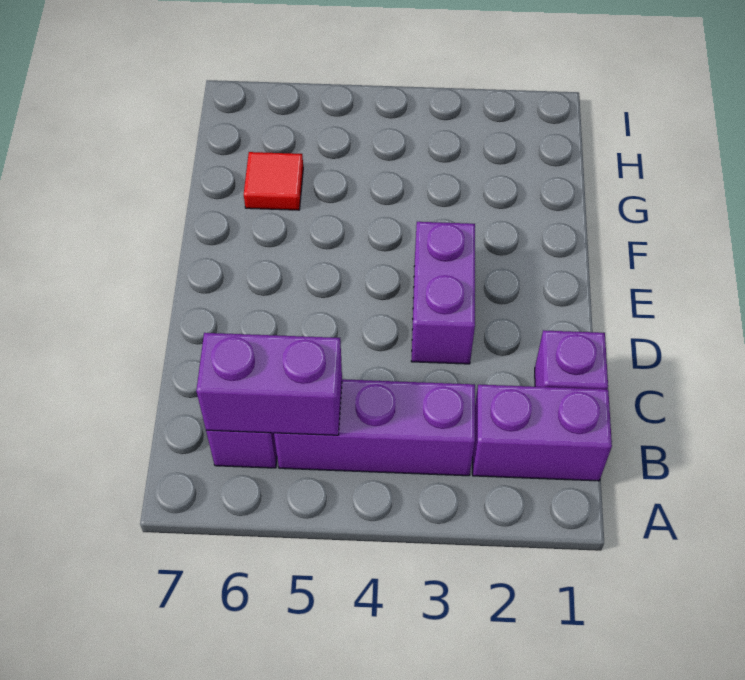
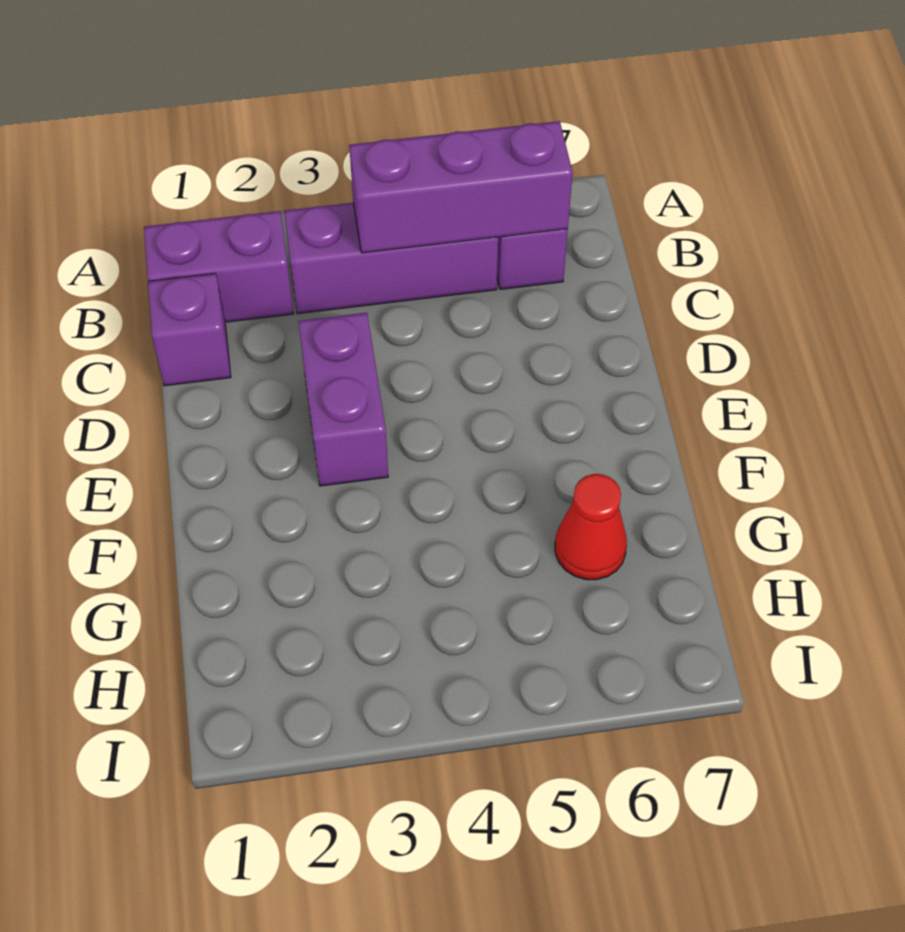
purple brick B5:B6 level 2 -> purple brick B4:B6 level 2
red tile G6 level 1 -> red cone G6 level 1

